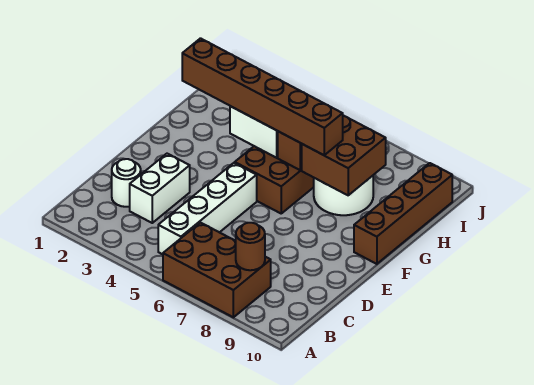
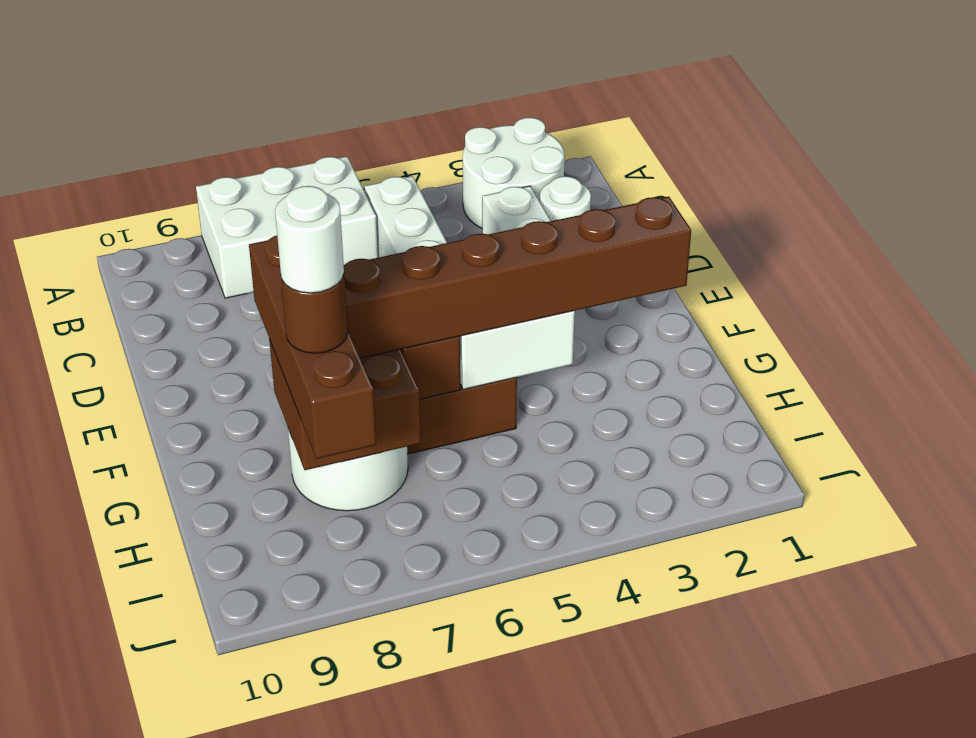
none -> white round brick A2:B3 level 1
brown brick A6:B8 level 1 -> white brick A6:B8 level 1
brown round brick B8 level 2 -> brown round brick H8 level 4
brown brick F10:I10 level 1 -> brown brick F8:I8 level 3
none -> white round brick H8 level 5

